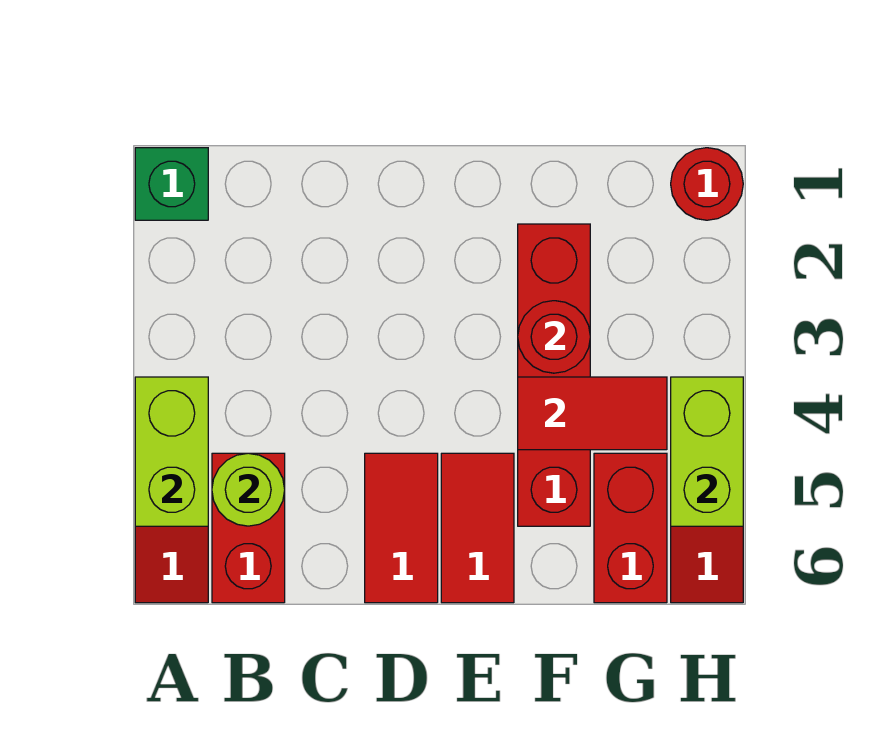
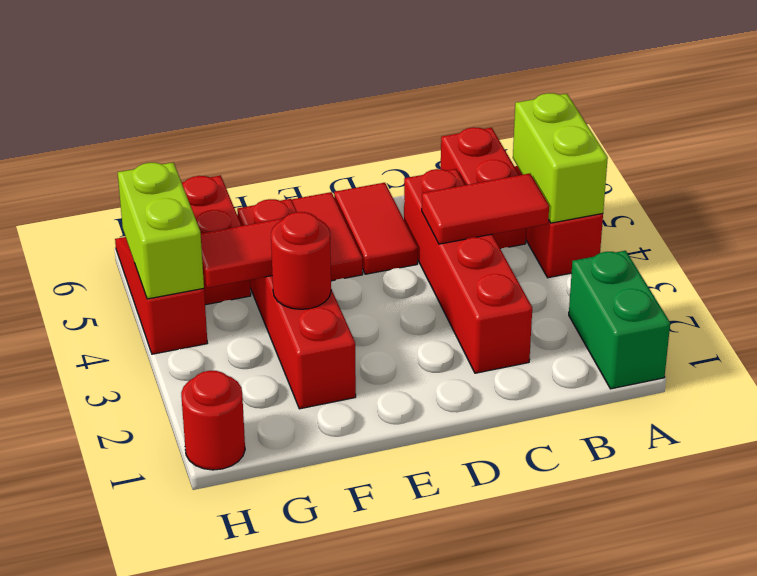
green brick A1 level 1 -> green brick A1:A2 level 1
none -> red tile B4:C4 level 2
lime round brick B5 level 2 -> none
none -> red brick C2:C5 level 1

